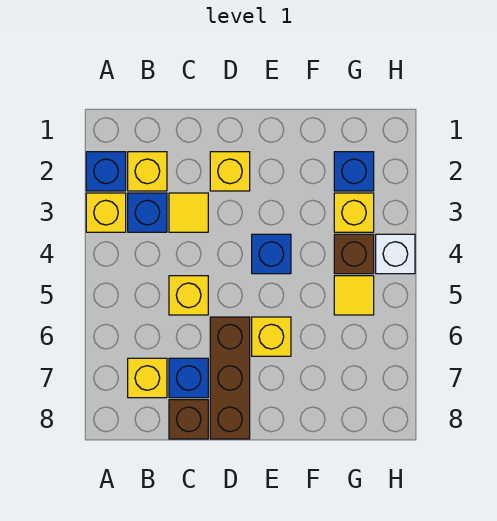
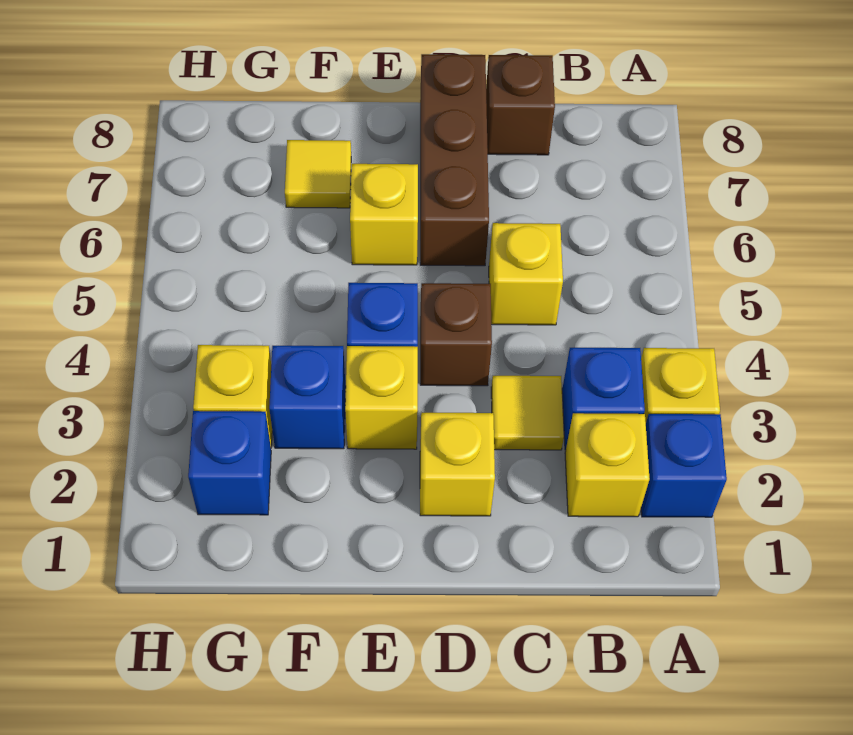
yellow brick B7 level 1 -> yellow brick E3 level 1
blue brick C7 level 1 -> blue brick F3 level 1
brown brick G4 level 1 -> brown brick D4 level 1
yellow tile G5 level 1 -> yellow tile F7 level 1
white brick H4 level 1 -> none

